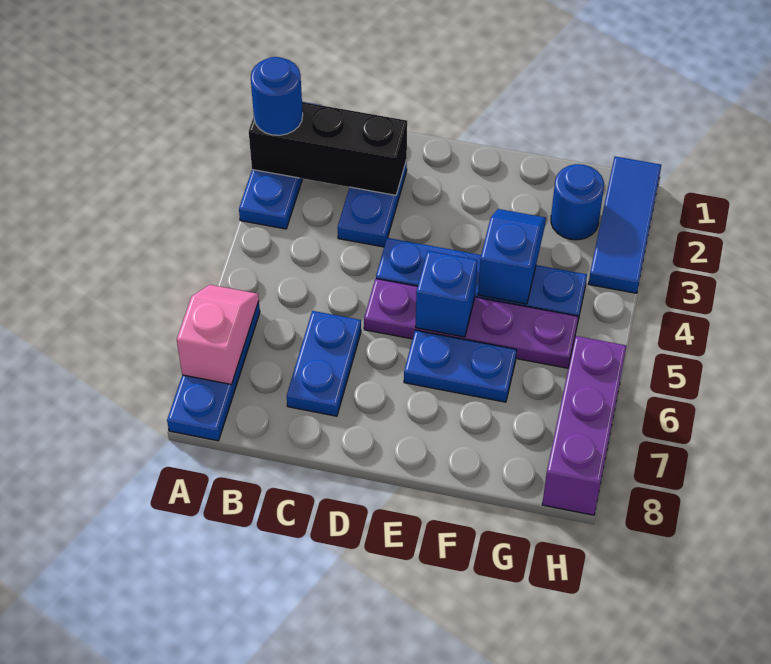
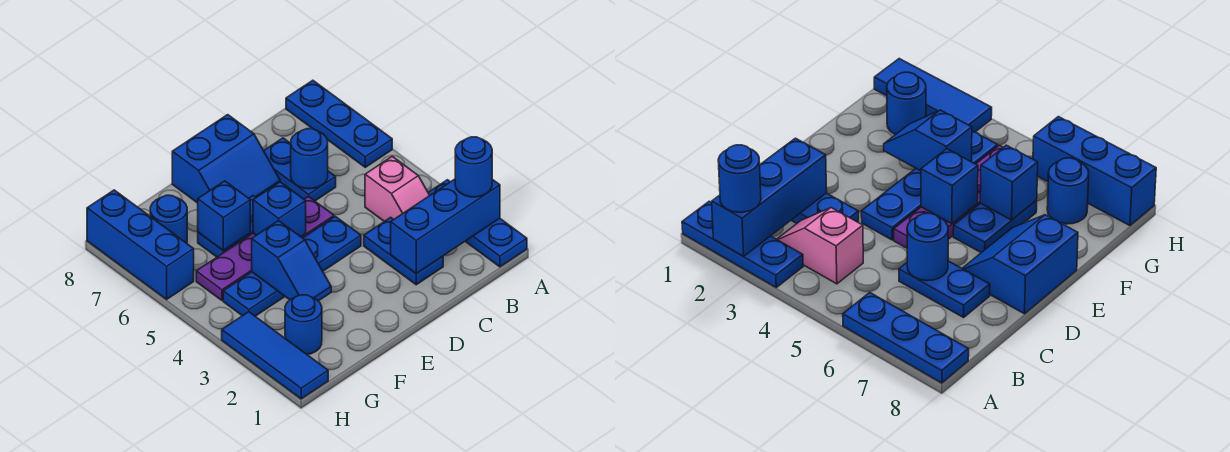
black brick A2:C2 level 2 -> blue brick A2:C2 level 2
pink slope A6:A7 level 2 top 7 -> pink slope B3:B4 level 1 top 4
none -> blue round brick C6 level 2
none -> blue slope D7:E8 level 1 top 8
none -> blue brick F6 level 2
none -> blue round brick G7 level 1
purple brick H6:H8 level 1 -> blue brick H6:H8 level 1

